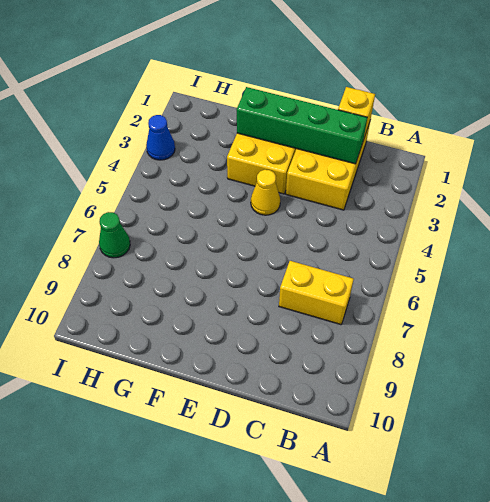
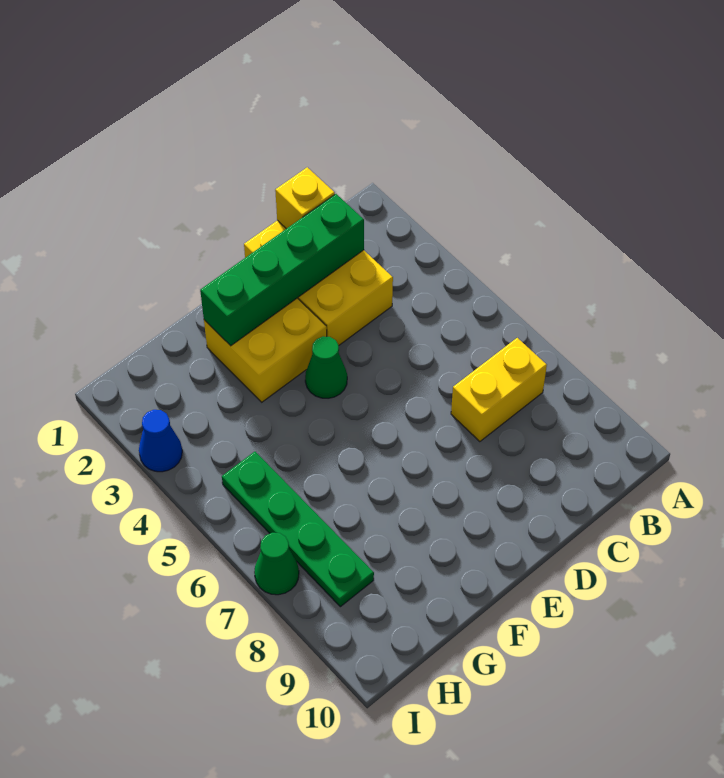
yellow cone E4 level 1 -> green cone E4 level 1
none -> green plate H5:H8 level 1

